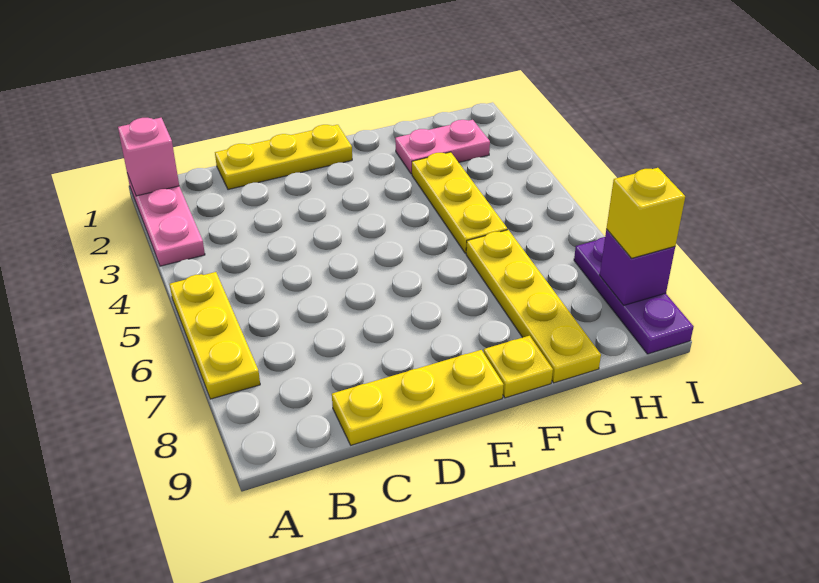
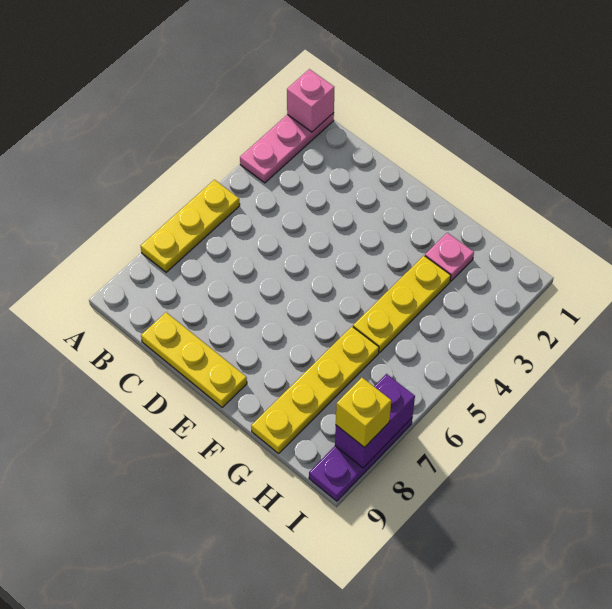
yellow plate C1:E1 level 1 -> none
yellow plate F9 level 1 -> none
pink plate G2:H2 level 1 -> pink plate G2 level 1
purple brick I8 level 2 -> purple brick I7:I8 level 2

